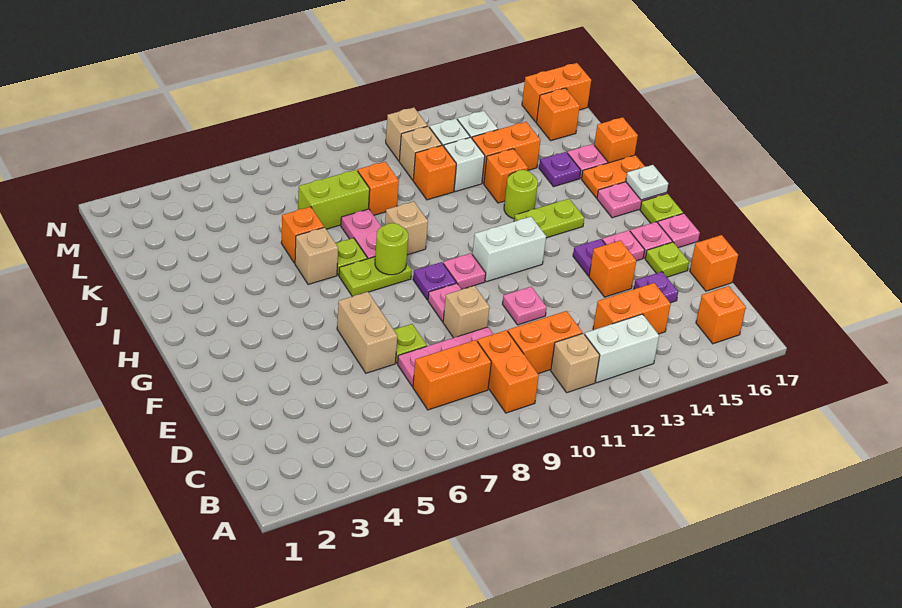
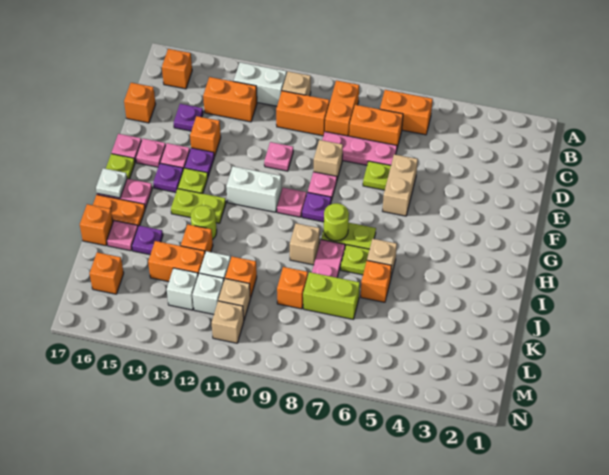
lime plate E16 level 1 -> lime plate G14 level 1
none -> purple plate G15 level 1
orange brick M16:M17 level 1 -> orange brick B6:B7 level 1

